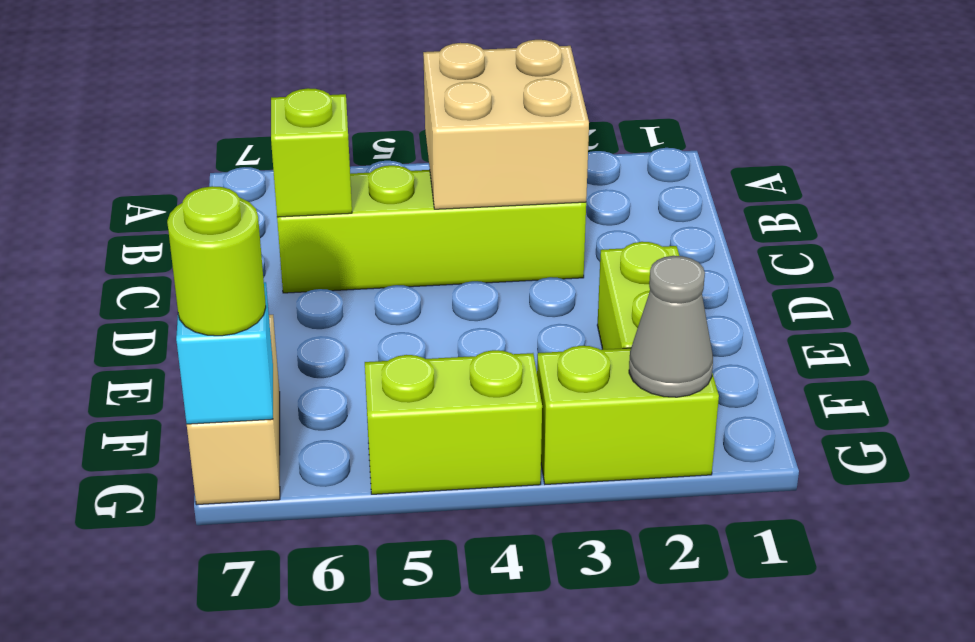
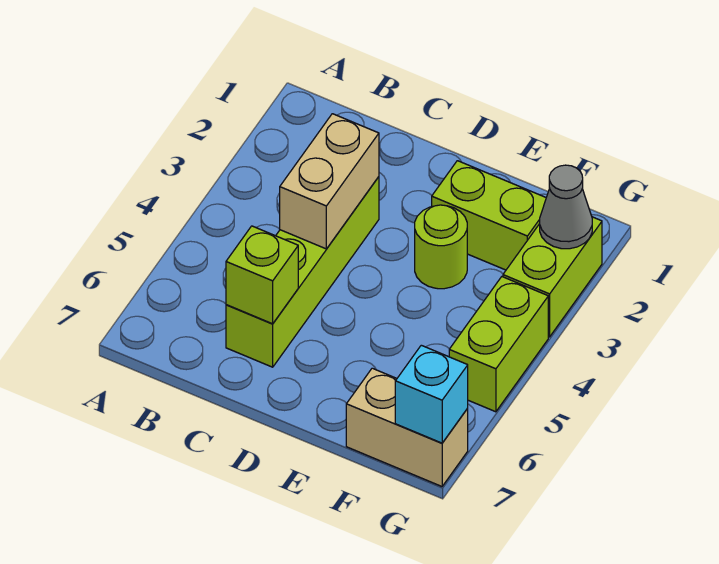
tan brick B3:C4 level 2 -> tan brick C3:C4 level 2
lime round brick G7 level 3 -> lime round brick E3 level 1

